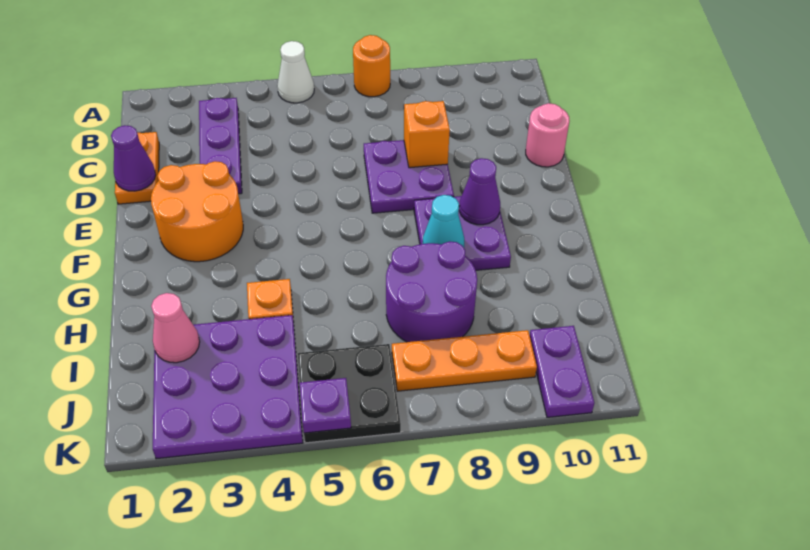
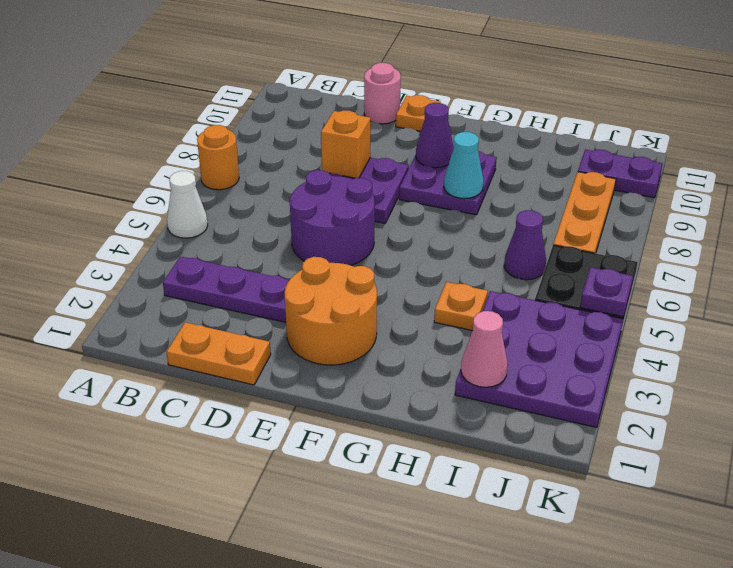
purple cone D1 level 2 -> purple cone I6 level 1
none -> orange plate E11 level 1
purple round brick H7:I8 level 1 -> purple round brick D5:E6 level 1

